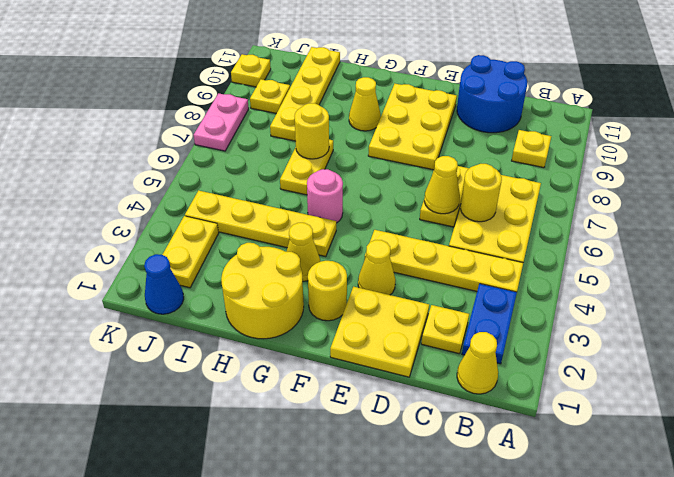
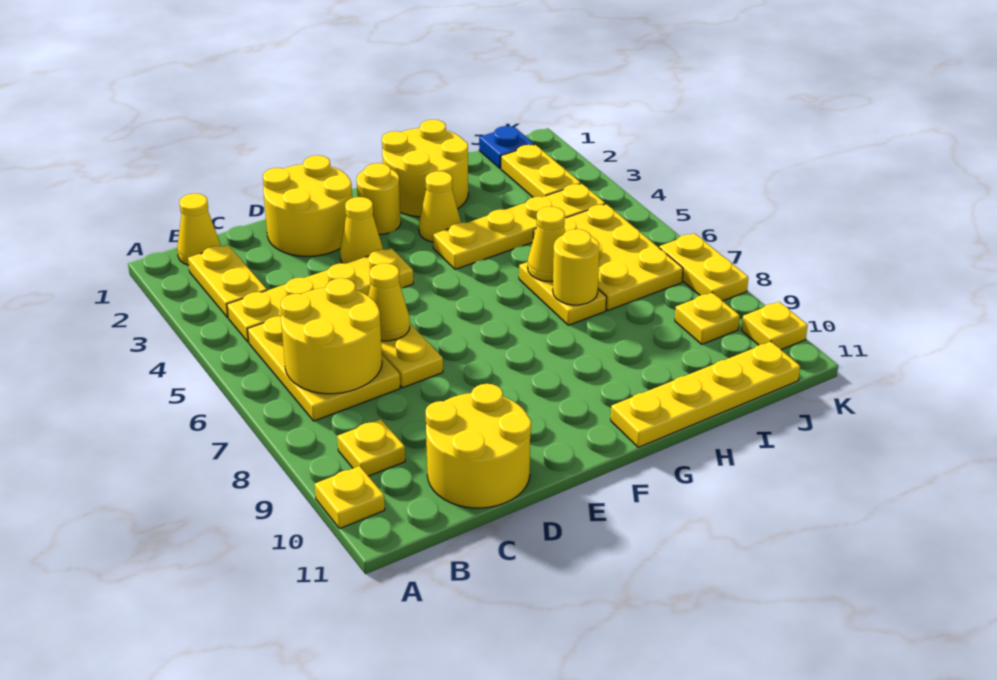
blue plate B2:B3 level 1 -> yellow plate B2:B3 level 1
yellow plate C2 level 1 -> yellow plate A10 level 1
yellow round brick C6 level 2 -> yellow round brick B6:C7 level 2
blue round brick C10:D11 level 1 -> yellow round brick C10:D11 level 1
yellow plate D1:E2 level 1 -> yellow round brick D1:E2 level 1
yellow plate E8:F10 level 1 -> yellow plate I5:J7 level 1
pink round brick G5 level 1 -> none
yellow cone G9 level 1 -> yellow cone H6 level 2
yellow plate I8:I11 level 1 -> yellow plate G11:J11 level 1
blue cone J1 level 1 -> blue plate J1 level 1
pink plate K7:K8 level 1 -> yellow plate K7:K8 level 1

